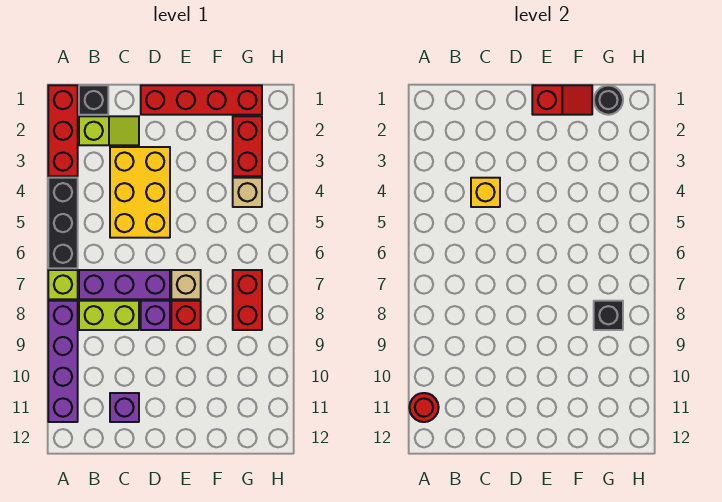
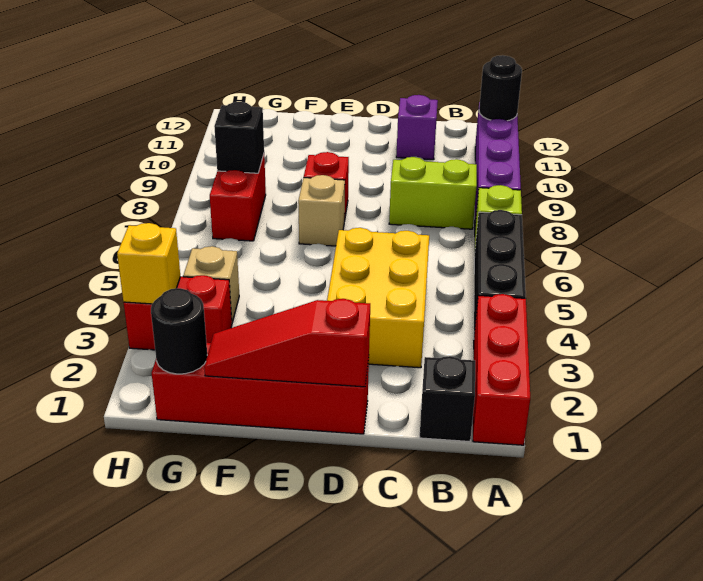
red round brick A11 level 2 -> black round brick A11 level 2
lime slope B2:C2 level 1 top B -> none
purple brick B7:D7 level 1 -> none
yellow brick C4 level 2 -> yellow brick H3 level 2
purple brick D8 level 1 -> none
red slope E1:F1 level 2 top E -> red slope D1:F1 level 2 top D
red brick G2:G3 level 1 -> red brick G3:H3 level 1

